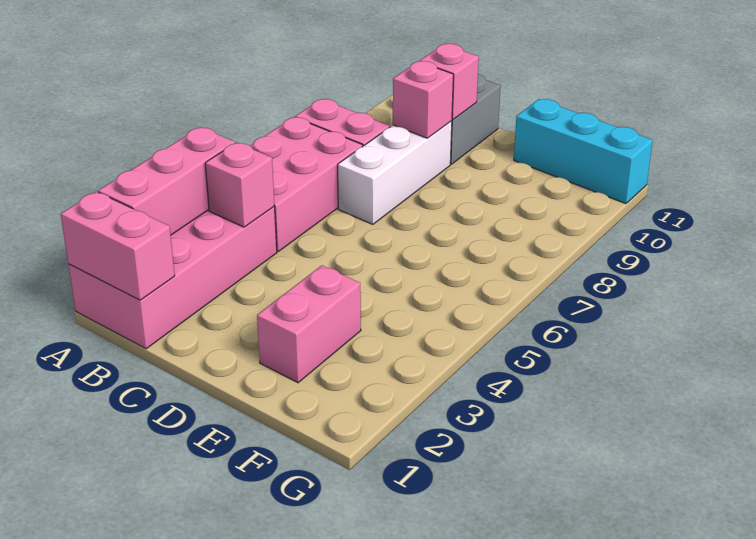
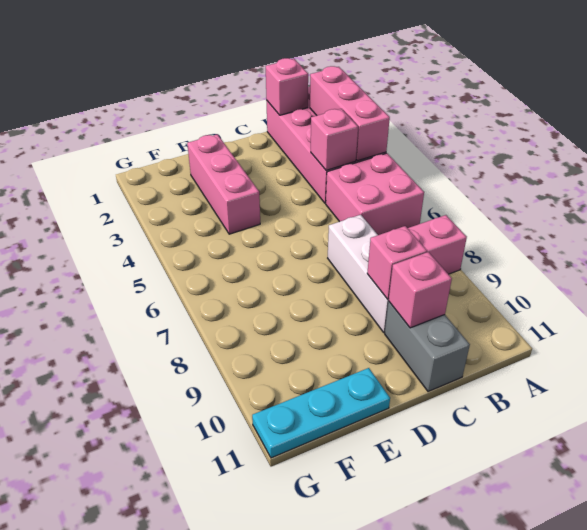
pink brick A1:B1 level 2 -> pink brick B1 level 2
pink brick A5:B7 level 1 -> pink brick A5:B6 level 1
pink brick E2:E3 level 1 -> pink brick E2:E4 level 1
cyan brick E11:G11 level 1 -> cyan plate E11:G11 level 1

